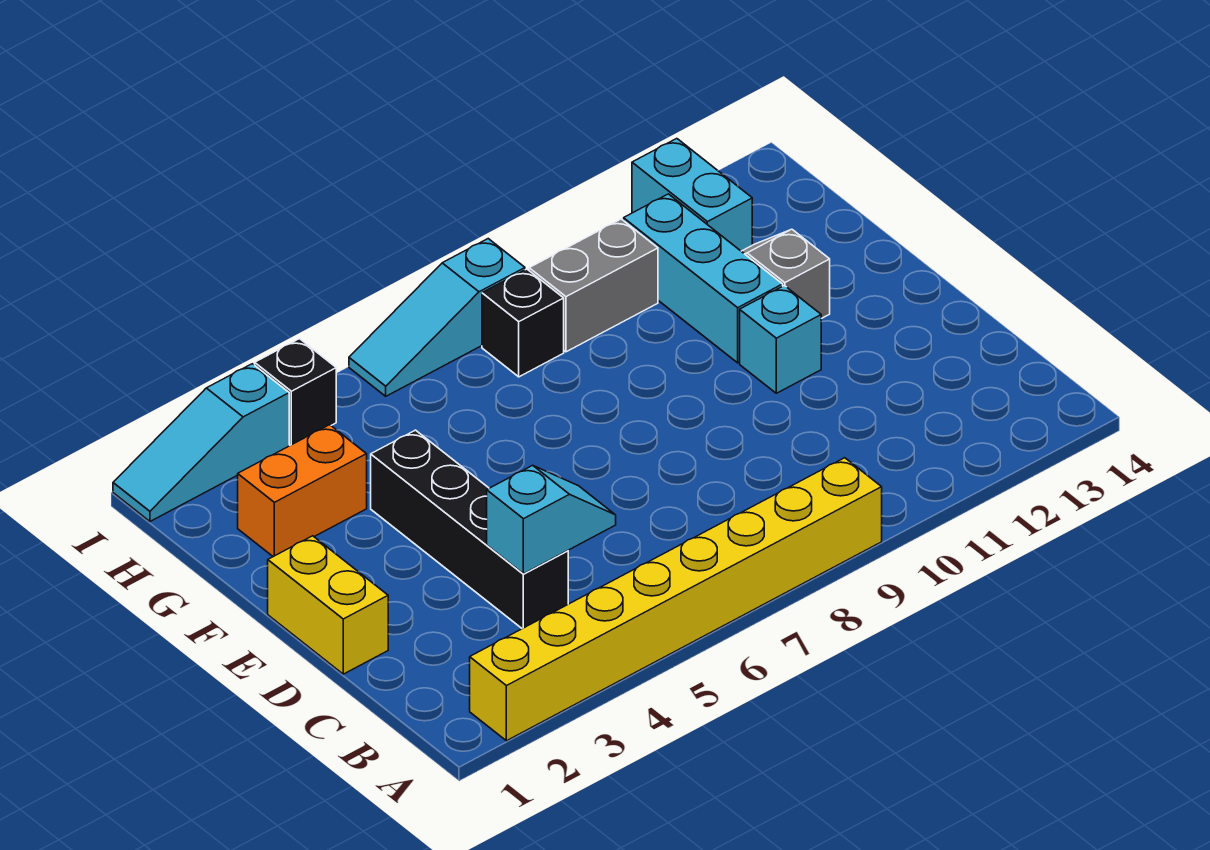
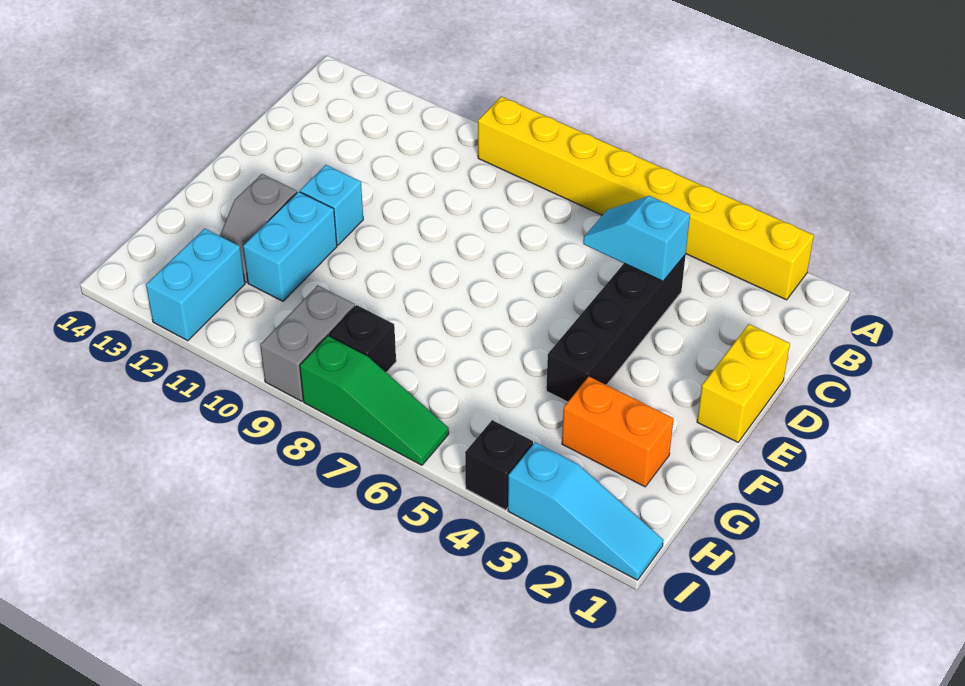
cyan brick F11:H11 level 1 -> cyan brick F11:G11 level 1
grey brick H9:H10 level 1 -> grey brick H9:I9 level 1
cyan slope I6:I8 level 1 top 8 -> green slope I6:I8 level 1 top 8

